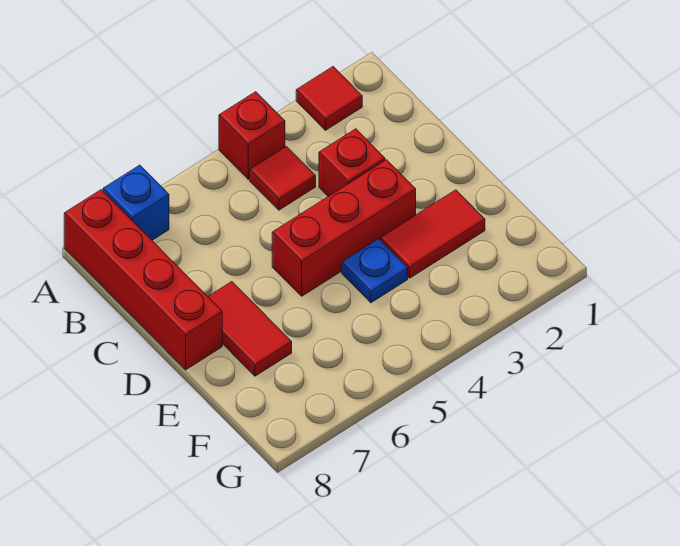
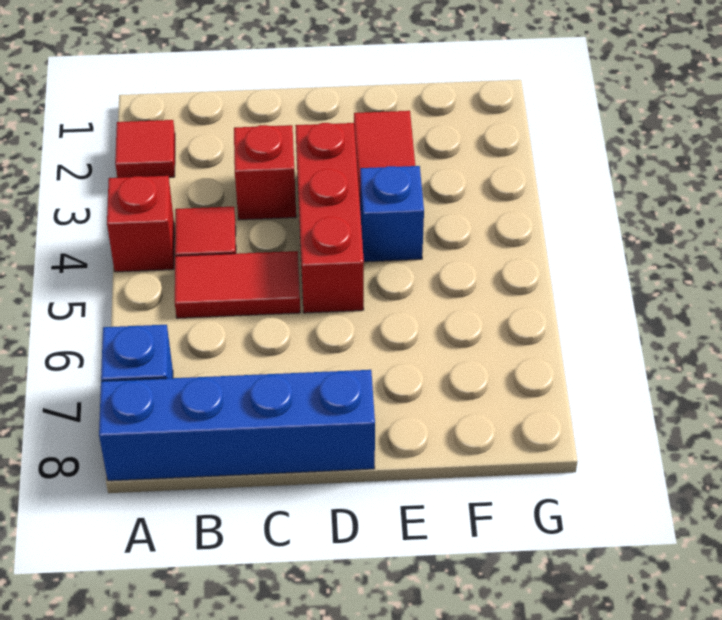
red brick A8:D8 level 1 -> blue brick A8:D8 level 1
red tile D7:E7 level 1 -> red tile B5:C5 level 1
blue plate E4 level 1 -> blue brick E4 level 1

